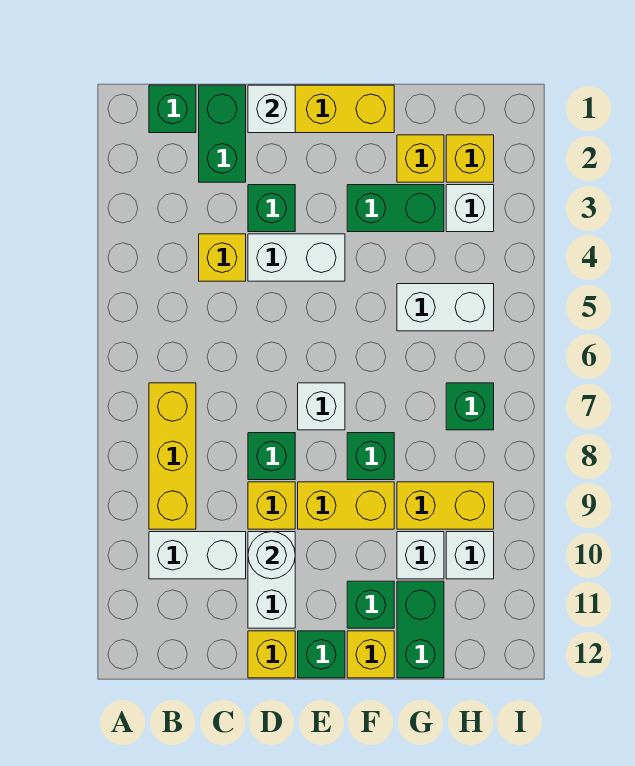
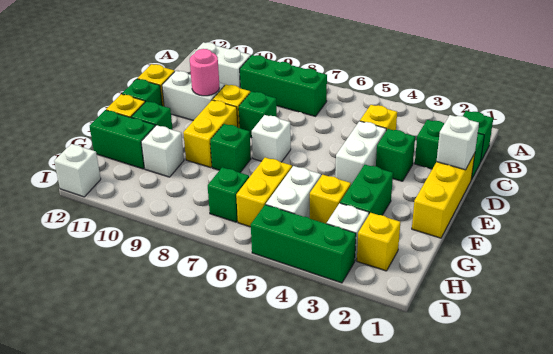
yellow brick B7:B9 level 1 -> green brick B7:B9 level 1
white brick B10:C10 level 1 -> white brick B10:B11 level 1
white round brick D10 level 2 -> pink round brick D10 level 2
yellow brick G2 level 1 -> yellow brick G4 level 1
yellow brick G9:H9 level 1 -> yellow brick G6:H6 level 1
white brick H10 level 1 -> white brick I12 level 1
none -> green brick I3:I5 level 1

